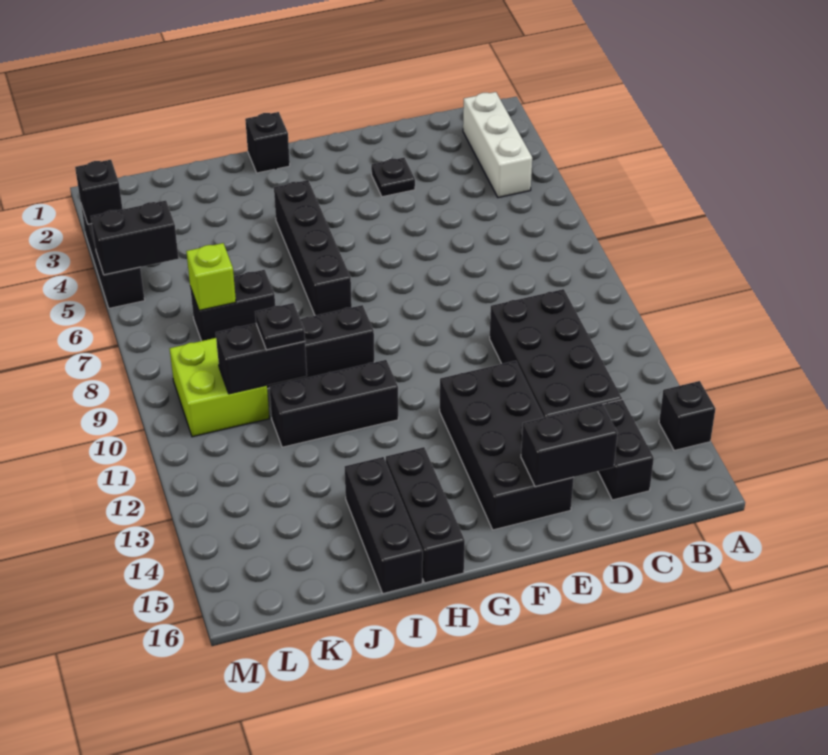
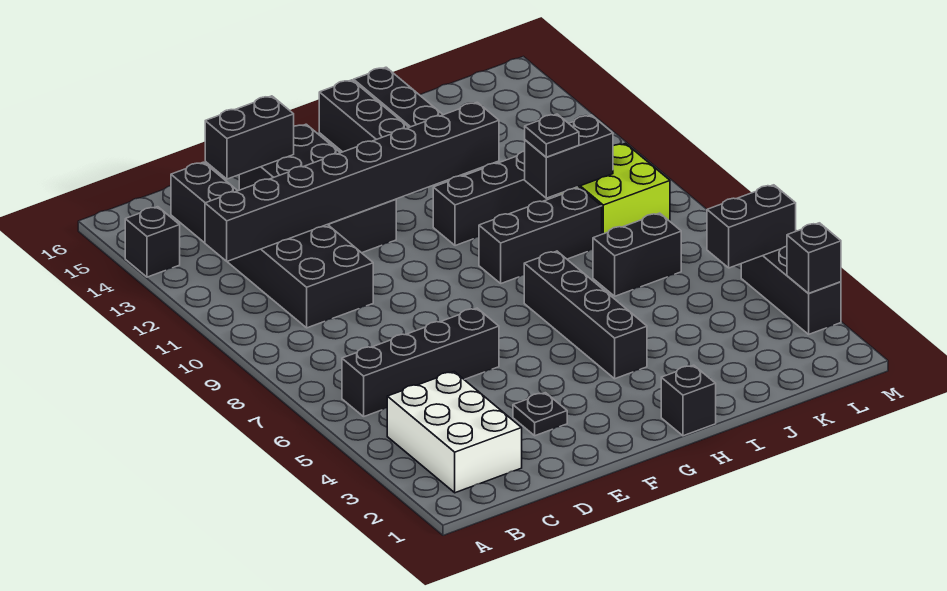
white brick B2:B4 level 1 -> white brick B2:C4 level 1
none -> black brick B6:E6 level 1
none -> black brick B12:I12 level 2
lime brick K7 level 2 -> none

